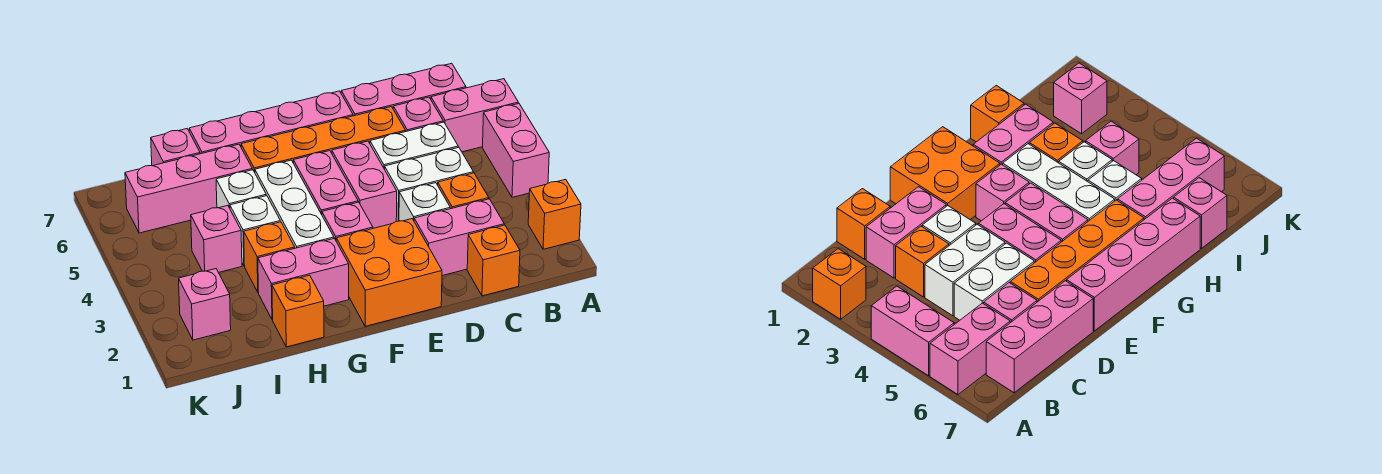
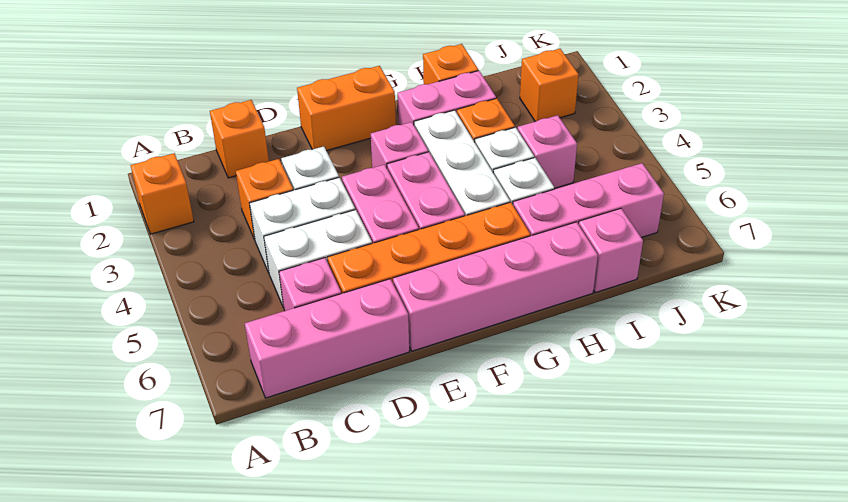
pink brick A4:A5 level 1 -> none
pink brick A6:B6 level 1 -> none
pink brick C2:D2 level 1 -> none
orange brick E1:F2 level 1 -> orange brick E1:F1 level 1
pink brick J2 level 1 -> orange brick J2 level 1

